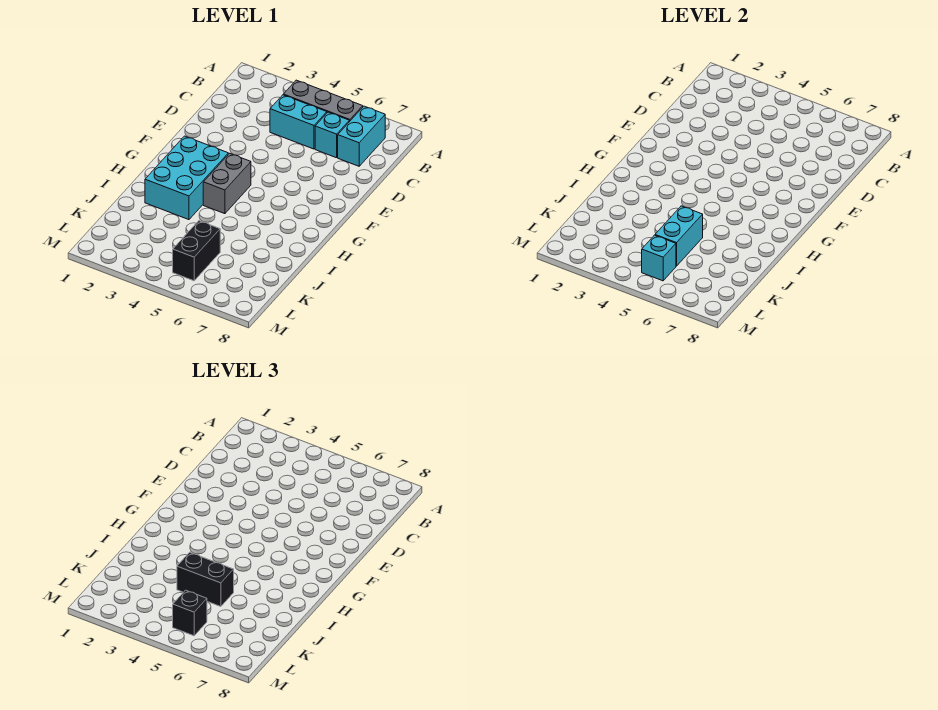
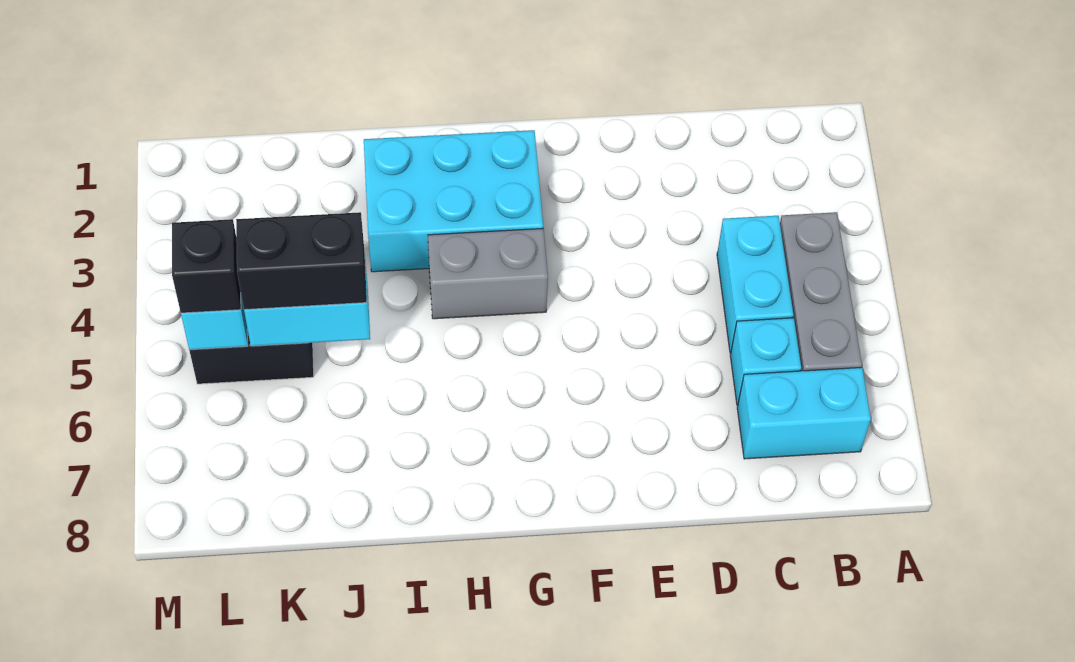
black brick J4:J5 level 3 -> black brick J5:K5 level 3

